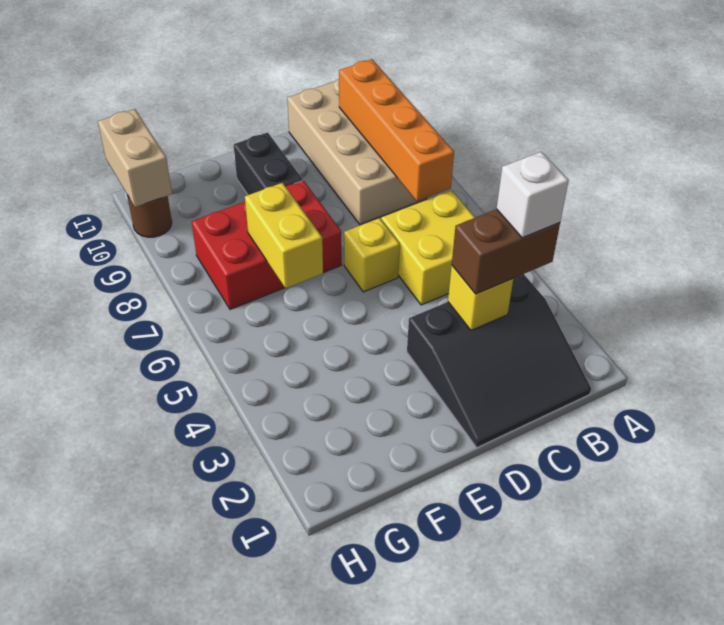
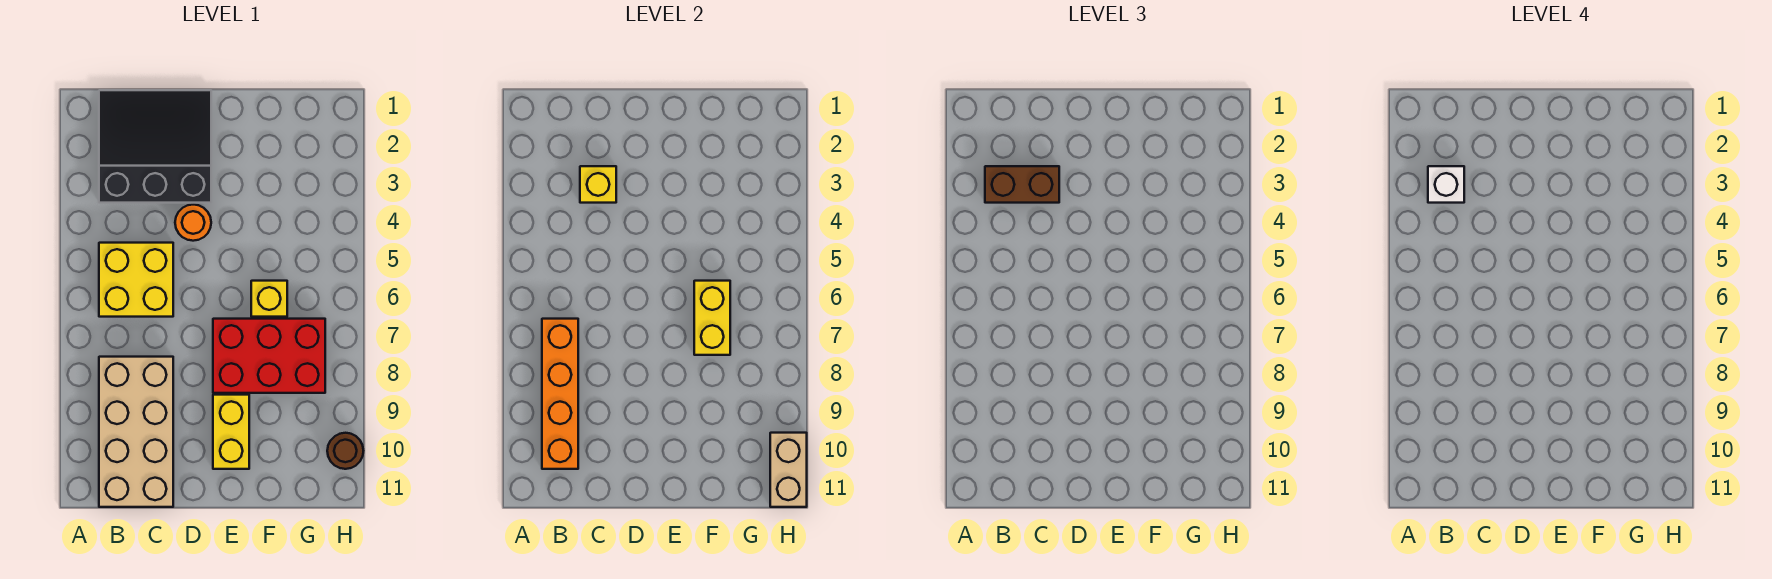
none -> orange round brick D4 level 1
yellow brick D6 level 1 -> yellow brick F6 level 1
black brick E9:E10 level 1 -> yellow brick E9:E10 level 1

